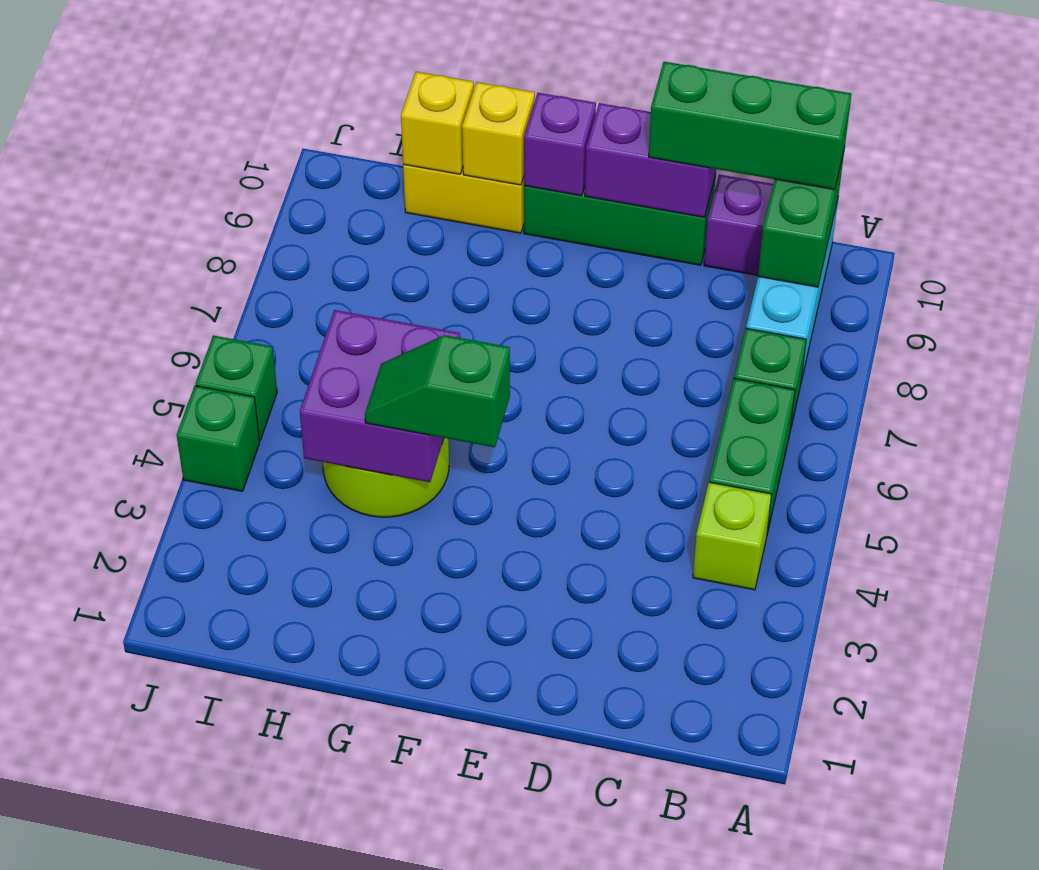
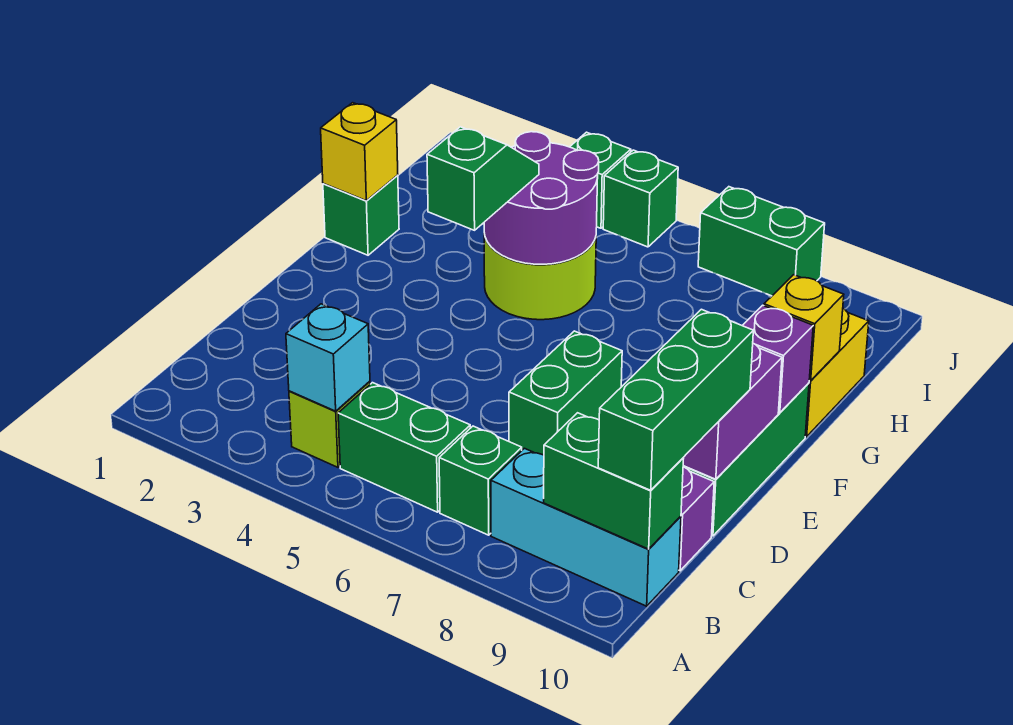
none -> cyan brick B4 level 2
none -> green brick D7:E7 level 1
none -> green brick G1 level 1
purple brick G4:H5 level 2 -> purple round brick G4:H5 level 2
yellow brick H10 level 2 -> yellow brick G1 level 2
none -> green brick J7:J8 level 1

